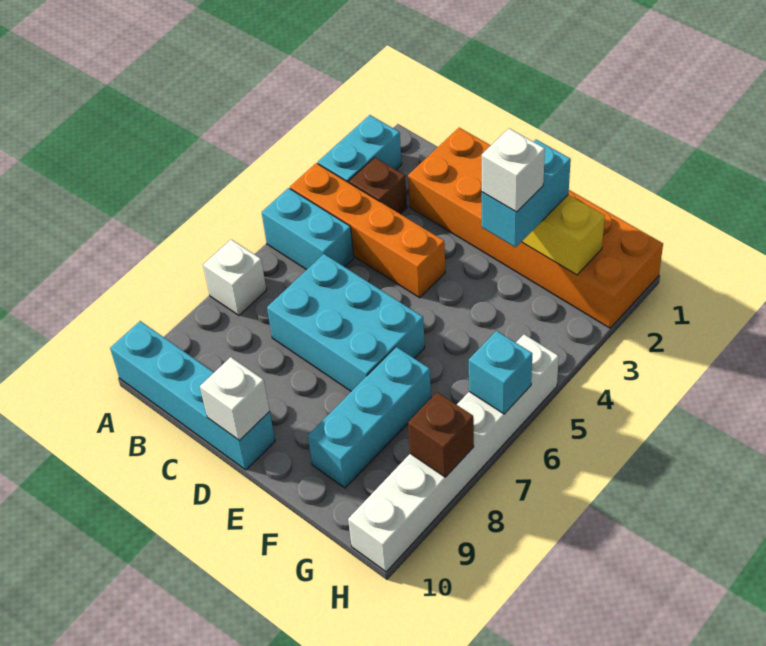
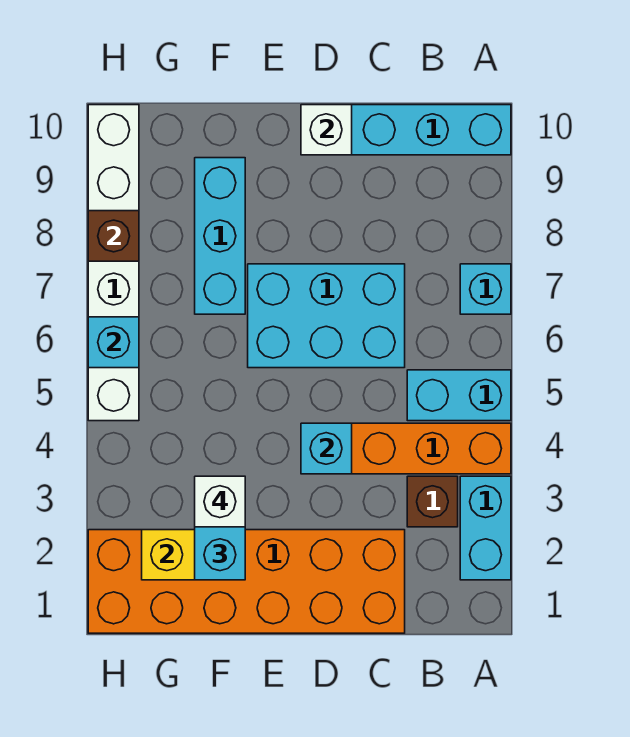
white brick A7 level 1 -> cyan brick A7 level 1
none -> cyan brick D4 level 2

